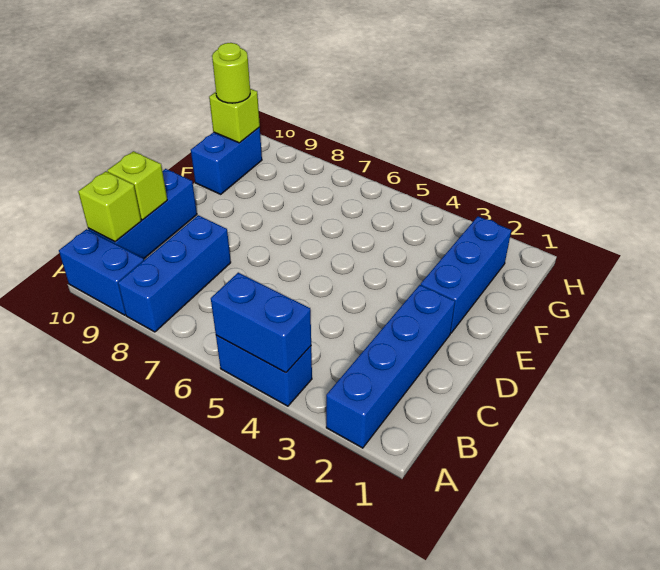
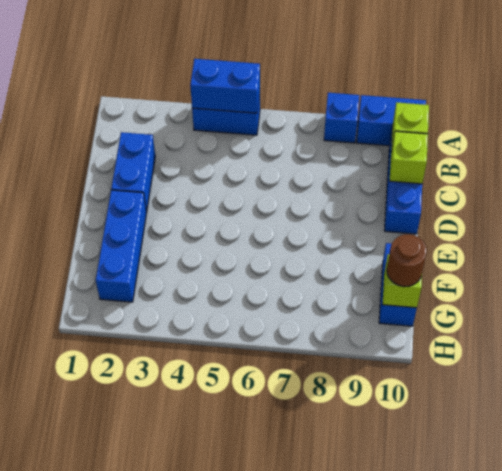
blue brick A2:D2 level 1 -> blue brick C2:D2 level 1
blue brick A8:C8 level 1 -> blue brick A8 level 1
lime round brick G10 level 3 -> brown round brick G10 level 3

